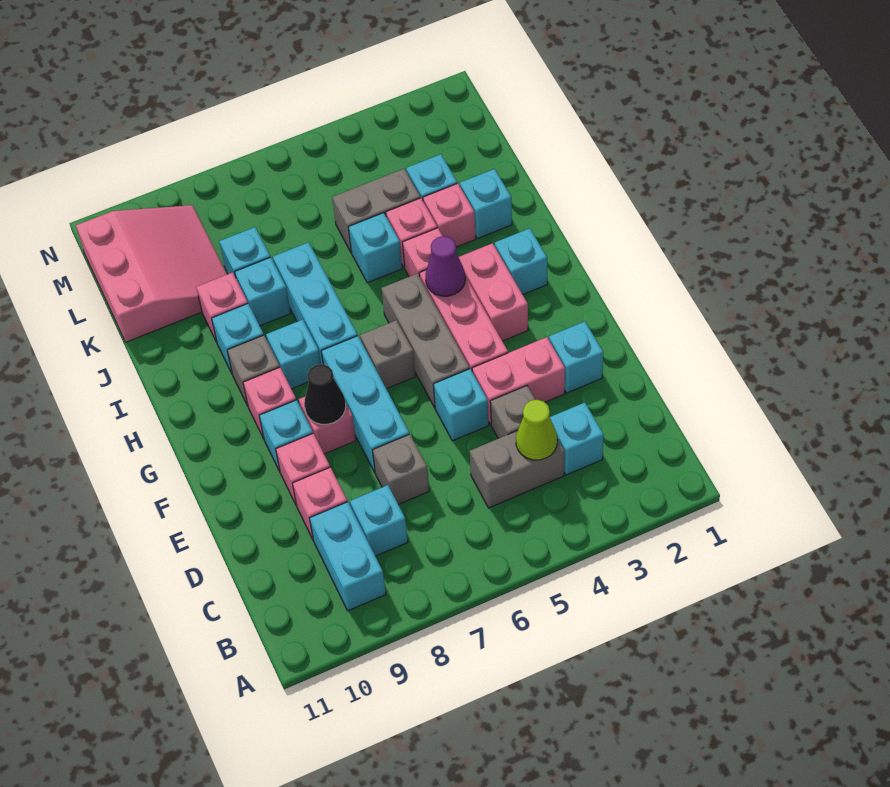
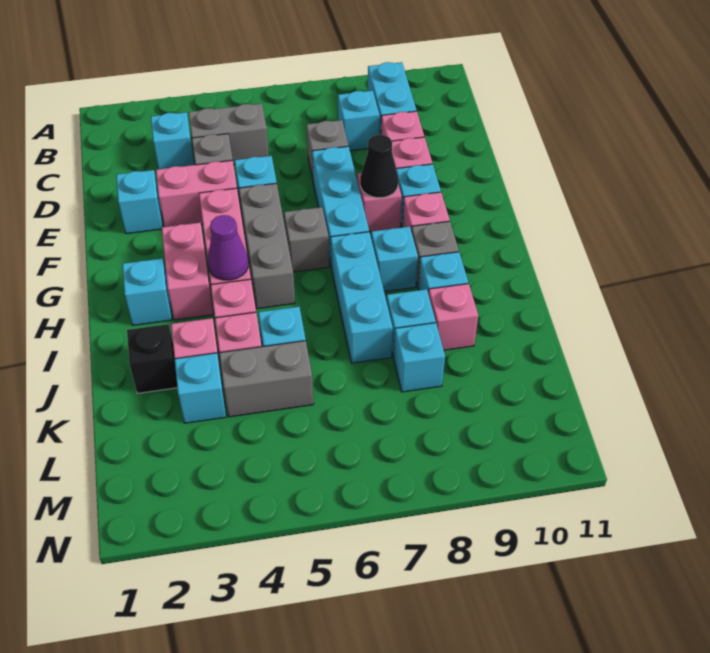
lime cone C4 level 2 -> none
cyan brick J2 level 1 -> black brick J2 level 1
pink slope K9:M11 level 1 top 11 -> none

